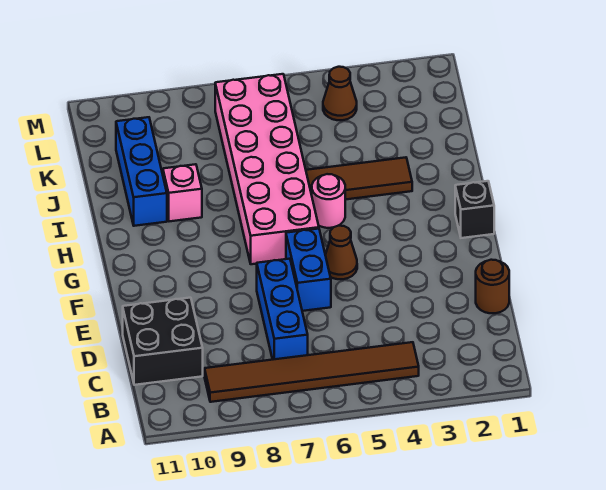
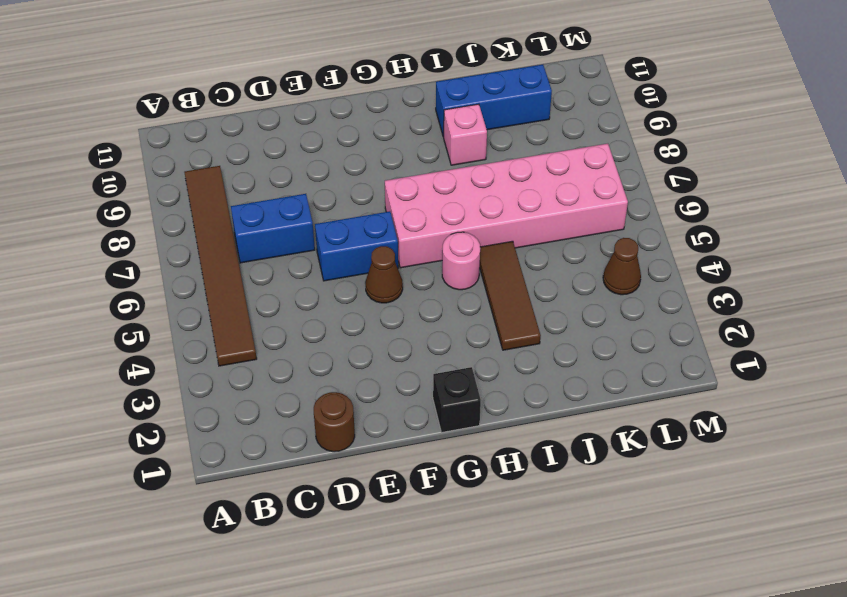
blue brick C7:E7 level 1 -> blue brick C7:D7 level 1
black brick C10:D11 level 1 -> none

